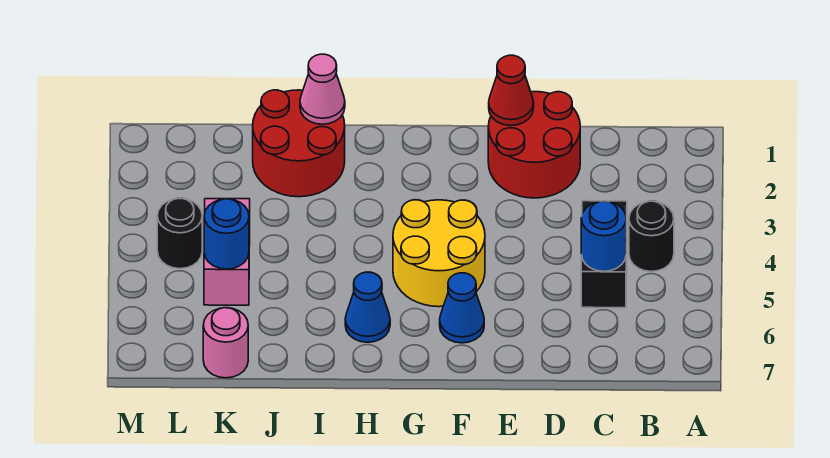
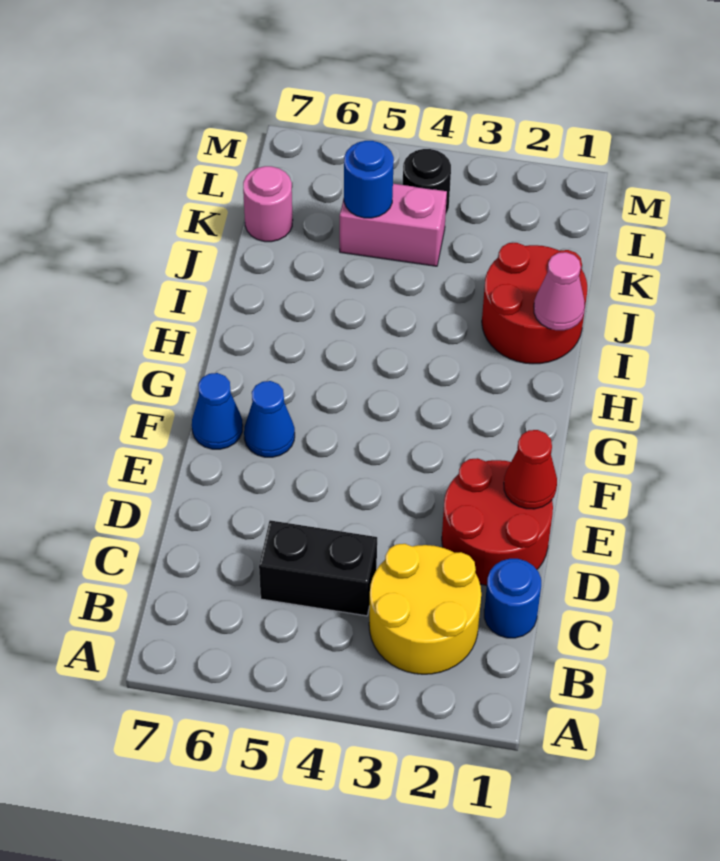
black round brick B4 level 1 -> none
blue round brick C5 level 2 -> blue round brick C1 level 1
yellow round brick F4:G5 level 1 -> yellow round brick B2:C3 level 1
blue cone H6 level 1 -> blue cone F7 level 1

